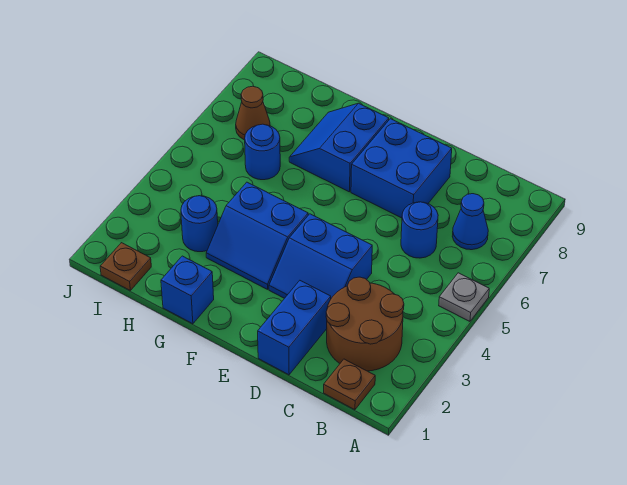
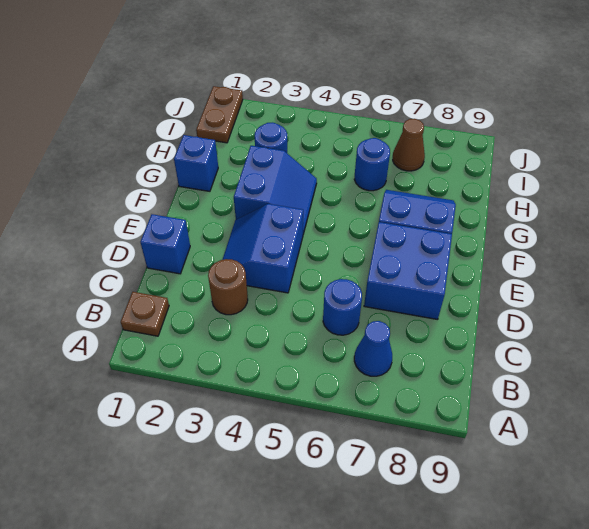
grey plate A5 level 1 -> none
brown round brick B2:C3 level 1 -> brown round brick C3 level 1
blue brick D1:D2 level 1 -> blue brick D1 level 1
blue slope F3:G4 level 1 top 4 -> blue slope F3:G4 level 1 top 3
brown plate I1 level 1 -> brown plate I1:J1 level 1

